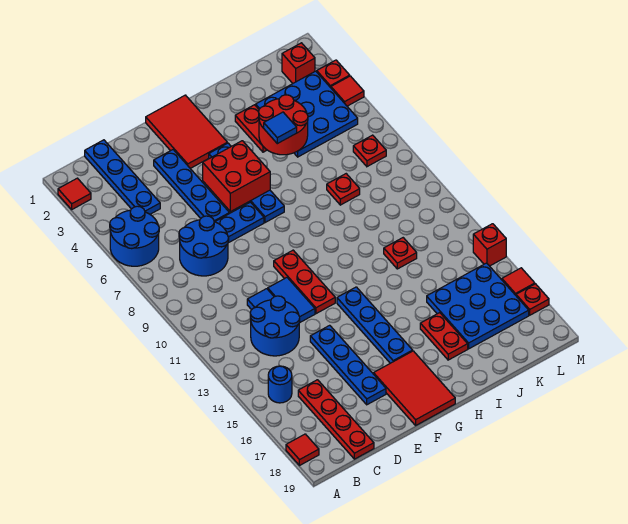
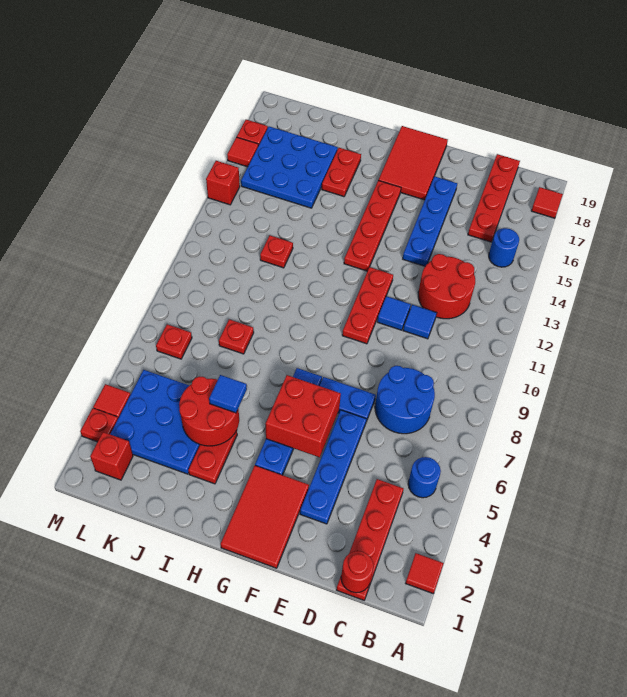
blue round brick A5:B6 level 1 -> blue round brick B5 level 1
blue plate C1:C4 level 1 -> red plate C1:C4 level 1
none -> red round brick C1 level 2
blue round brick C12:D13 level 1 -> red round brick C12:D13 level 1
blue tile E11:E12 level 1 -> blue tile E11 level 1
blue plate G13:G16 level 1 -> red plate G13:G16 level 1

